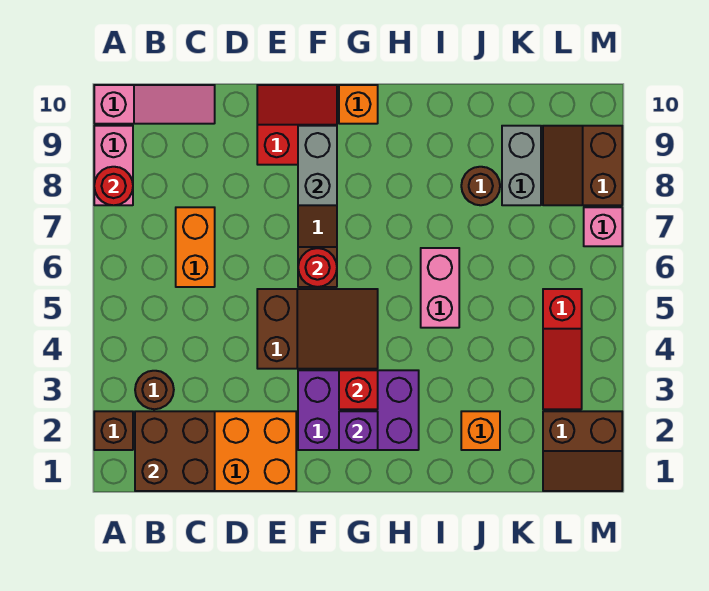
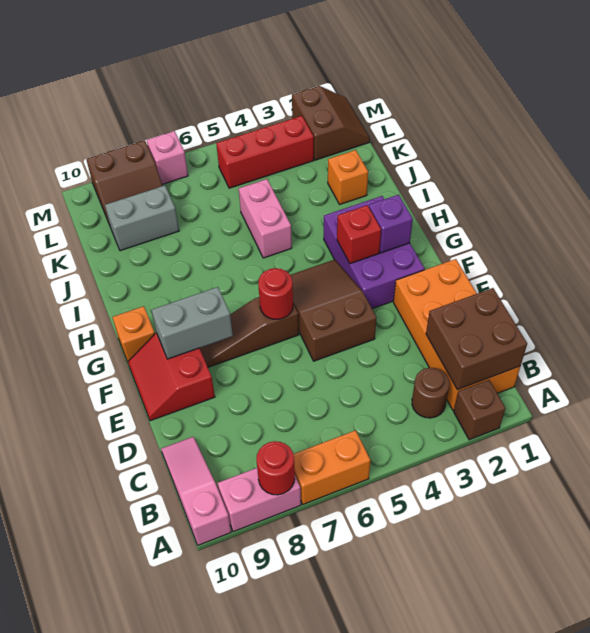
orange brick C6:C7 level 1 -> orange brick A6:A7 level 1
pink brick I5:I6 level 1 -> pink brick I5:J5 level 1
brown round brick J8 level 1 -> none
red slope L3:L5 level 1 top 5 -> red brick L3:L5 level 1

